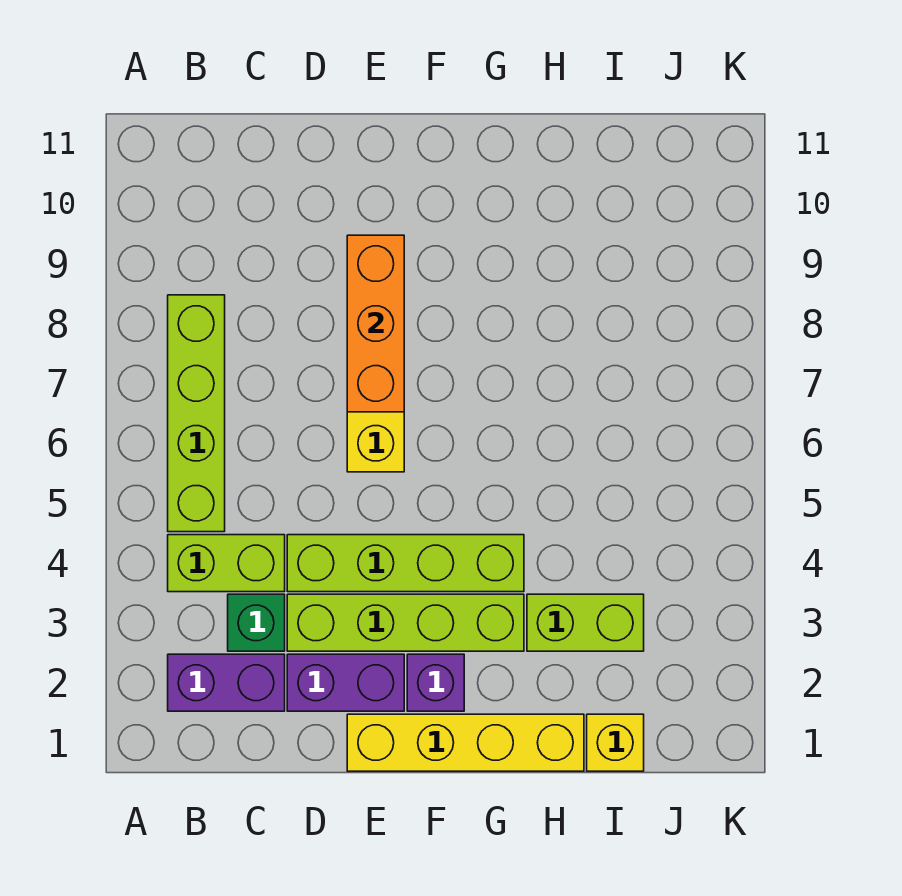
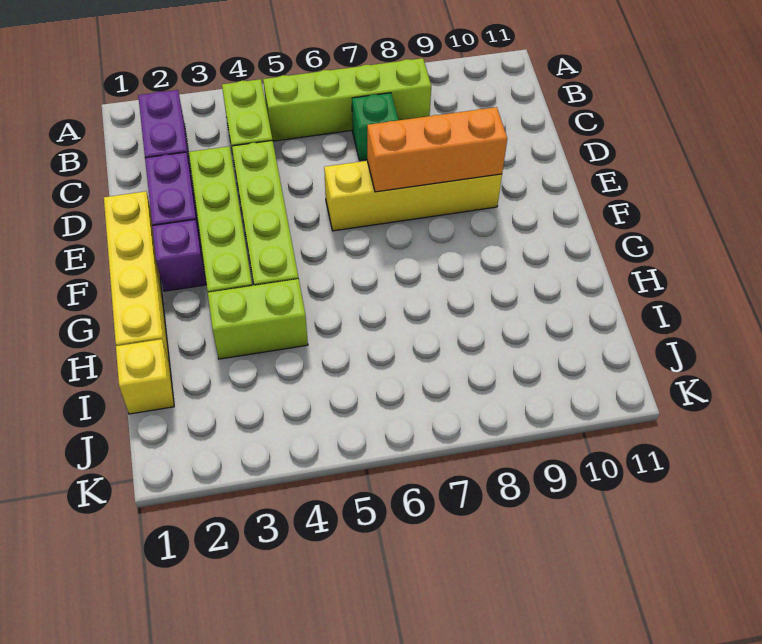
green brick C3 level 1 -> green brick C7 level 1
lime brick H3:I3 level 1 -> lime brick H3:H4 level 1

